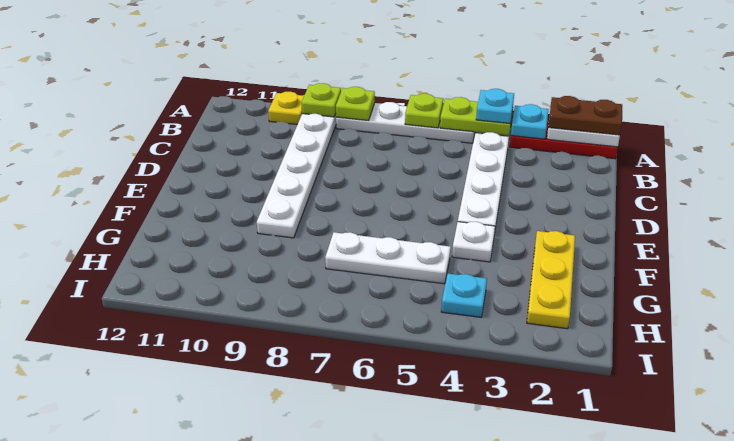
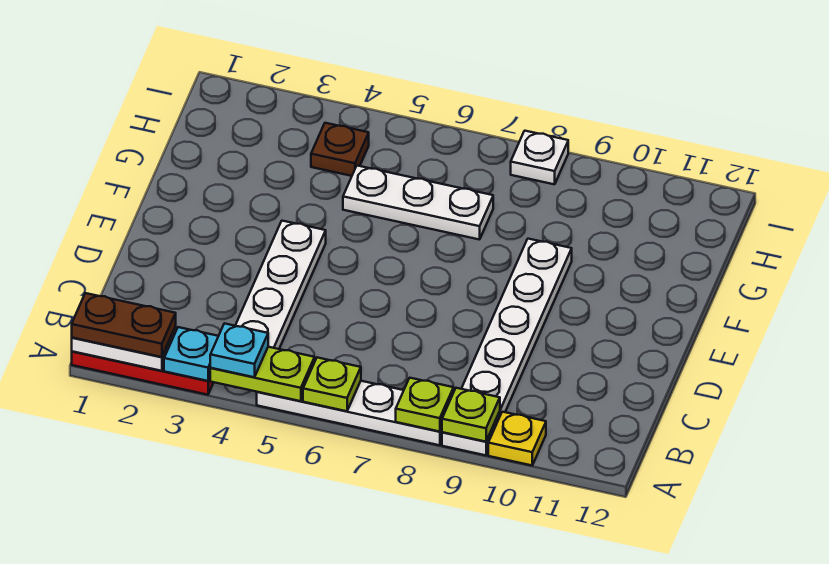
yellow plate F2:H2 level 1 -> none
white plate F4 level 1 -> white plate I8 level 1
cyan plate H4 level 1 -> brown plate H4 level 1

